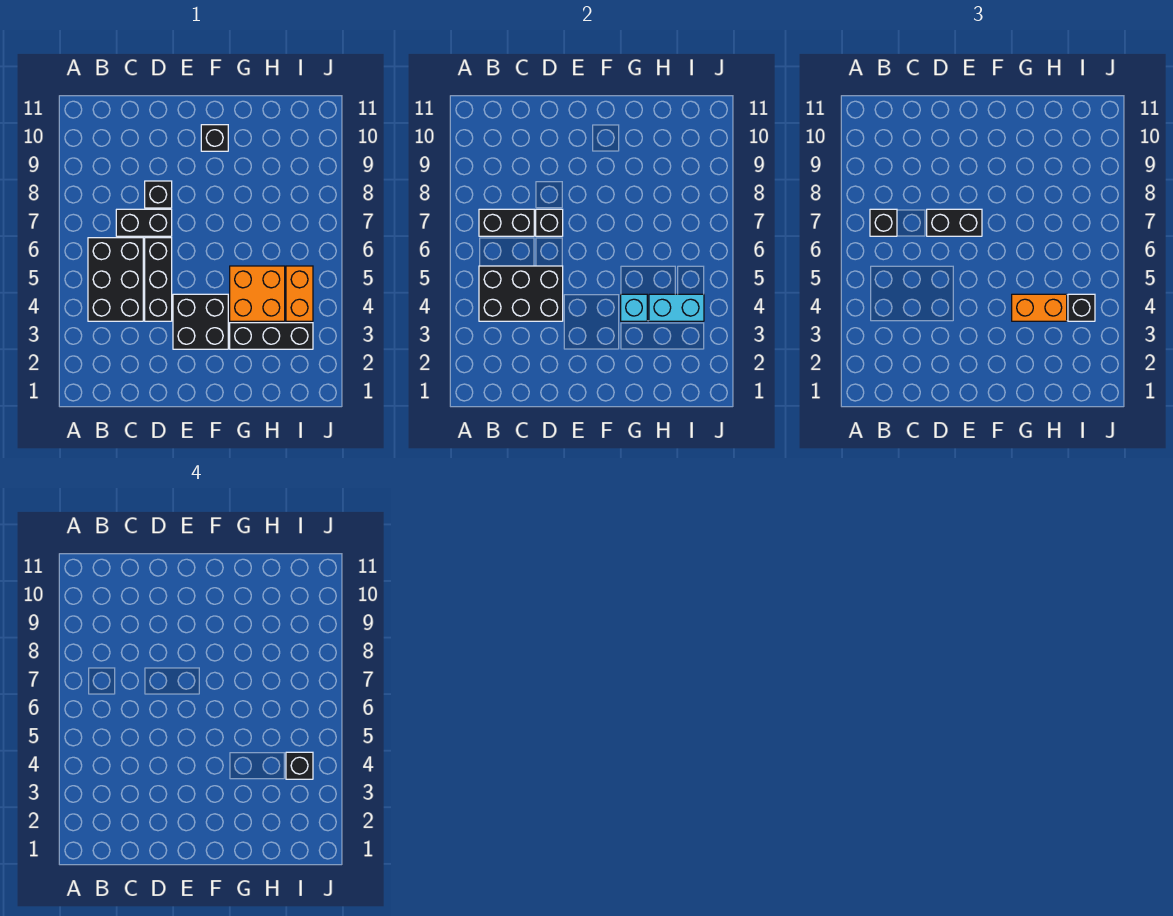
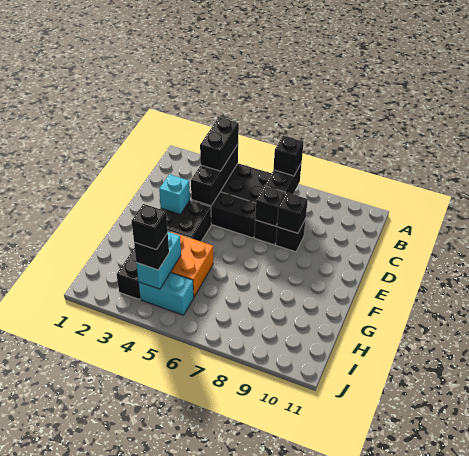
black brick B4:D5 level 2 -> black brick B4:D4 level 2
black brick D7:E7 level 3 -> black brick B4:C4 level 3
black brick F10 level 1 -> black brick D8 level 2
cyan brick G4 level 2 -> cyan brick E3 level 2
orange brick G4:H4 level 3 -> none
orange brick I4:I5 level 1 -> cyan brick I4:I5 level 1

